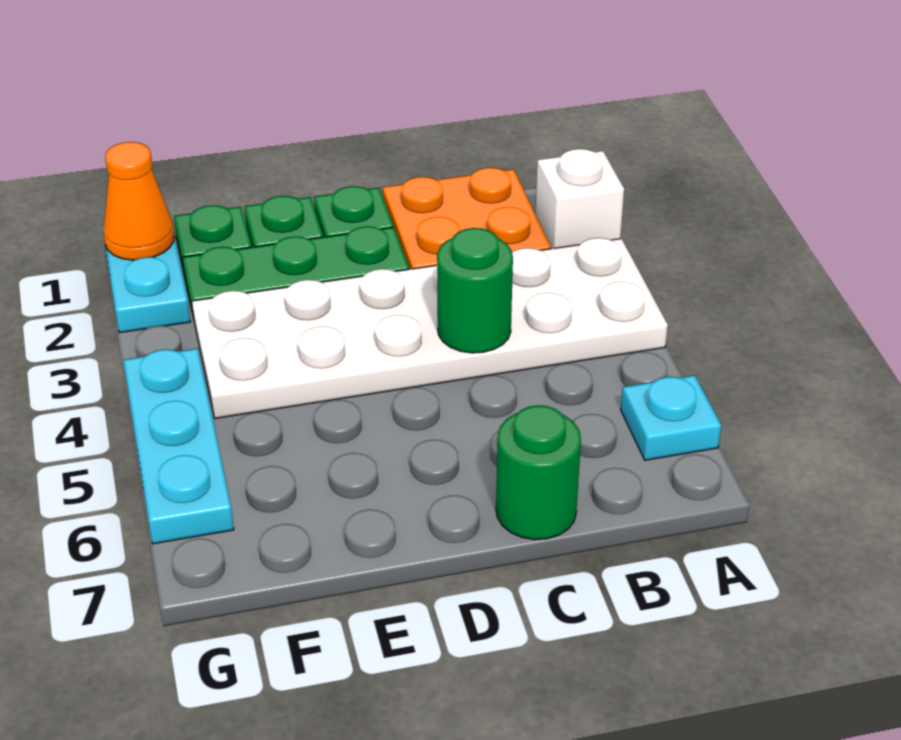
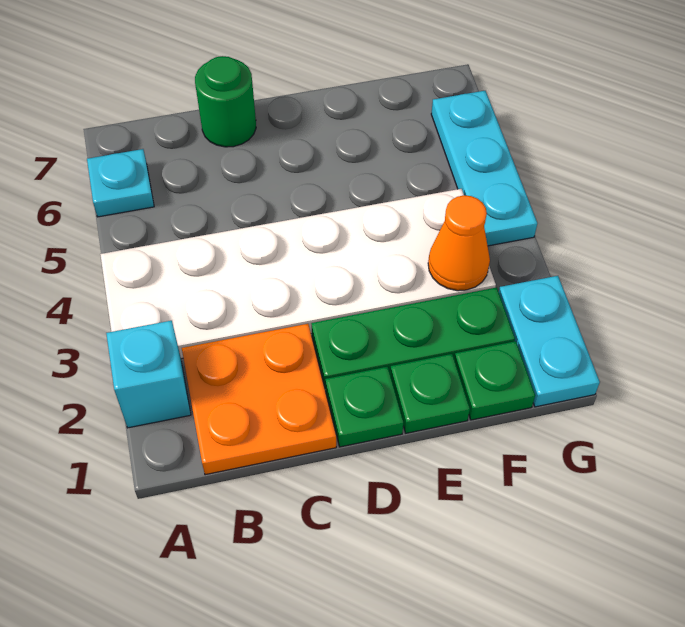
white brick A2 level 1 -> cyan brick A2 level 1
green round brick C4 level 2 -> none
orange cone G1 level 2 -> orange cone F3 level 2

